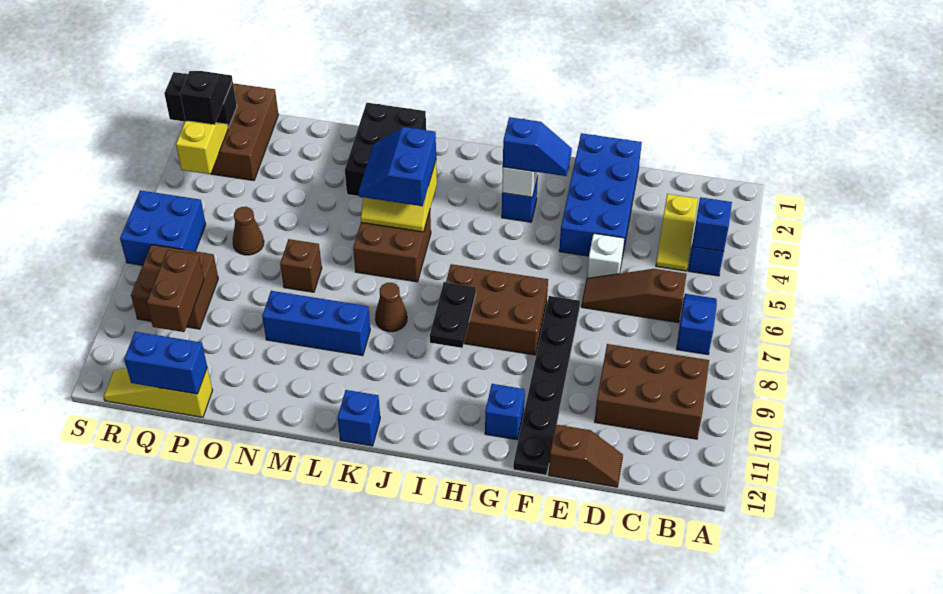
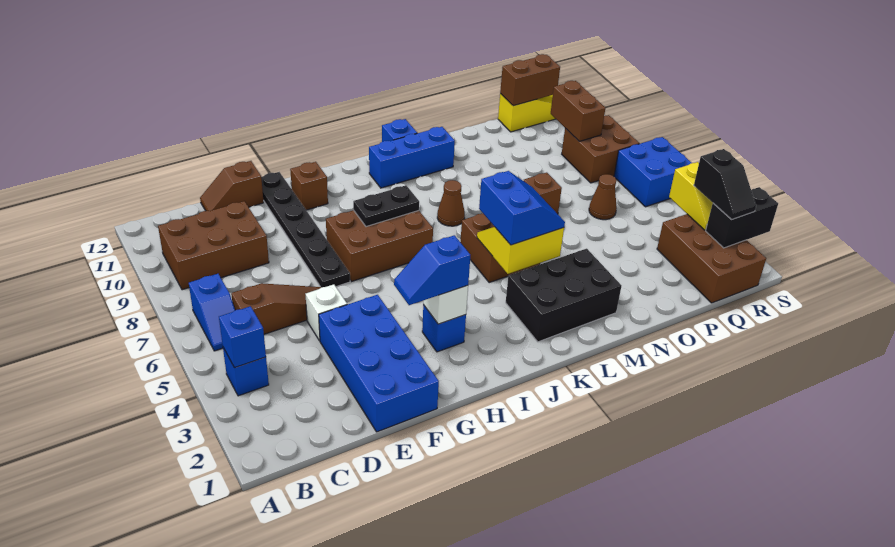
yellow slope C3:C4 level 1 top 3 -> none
blue brick G11 level 1 -> brown brick G11 level 1
black plate I8:I9 level 2 -> black plate H8:I8 level 2
black brick L1:M3 level 1 -> black brick K2:M3 level 1
blue brick L9:N9 level 1 -> blue brick J11:L11 level 1
blue brick P12:Q12 level 2 -> brown brick P12:Q12 level 2

